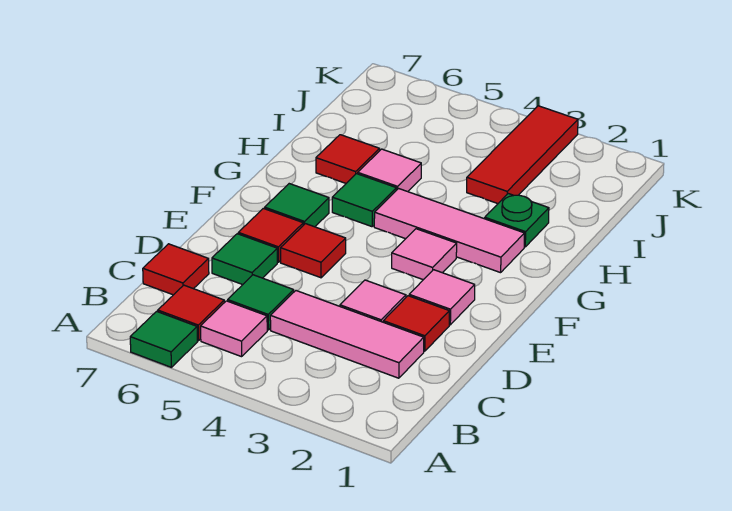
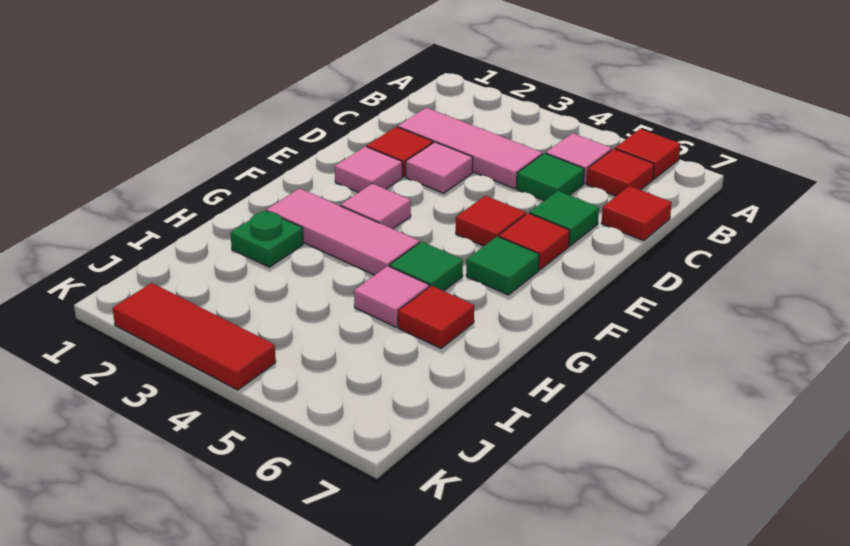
green tile A6 level 1 -> red tile A6 level 1
red tile I3:K3 level 1 -> red tile K2:K4 level 1

